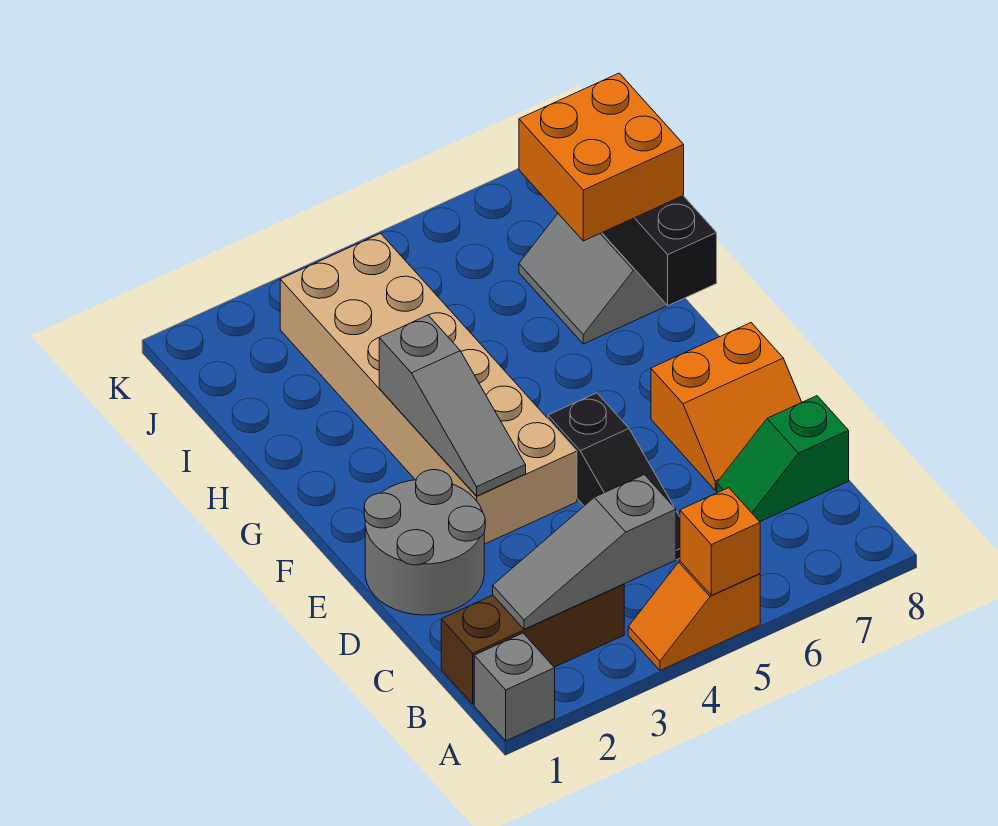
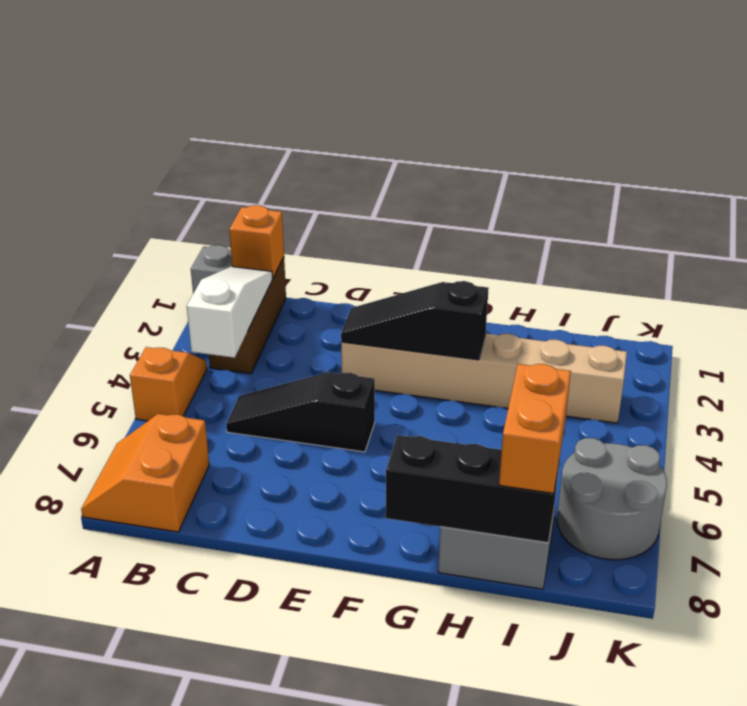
orange brick A5 level 2 -> orange brick B1 level 2
grey slope B2:B4 level 2 top 4 -> white slope B2:B4 level 2 top 4
green slope C7:C8 level 1 top 8 -> none
grey round brick D1:E2 level 1 -> grey round brick J6:K7 level 1
orange slope D7:E8 level 1 top E -> orange slope A7:B8 level 1 top B
tan brick E3:J4 level 1 -> tan brick E3:J3 level 1
grey slope E3:G3 level 2 top G -> black slope E3:G3 level 2 top G
orange brick H7:I8 level 3 -> orange brick I7:I8 level 3

